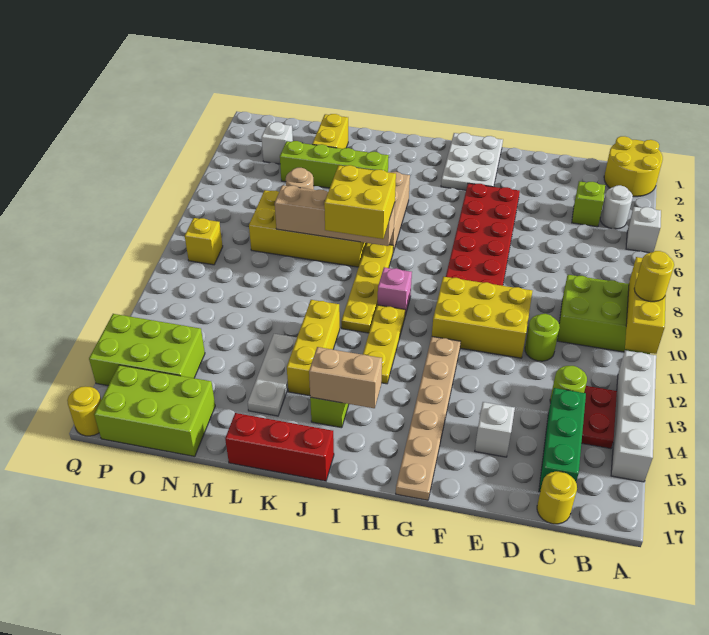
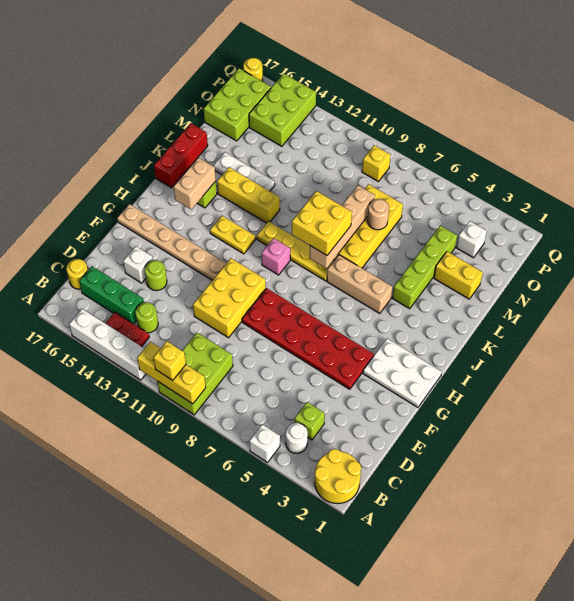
yellow round brick A10 level 3 -> yellow brick A10 level 3
lime round brick D11 level 1 -> lime round brick E14 level 1
yellow plate I11:I13 level 1 -> yellow plate I12:I13 level 1

